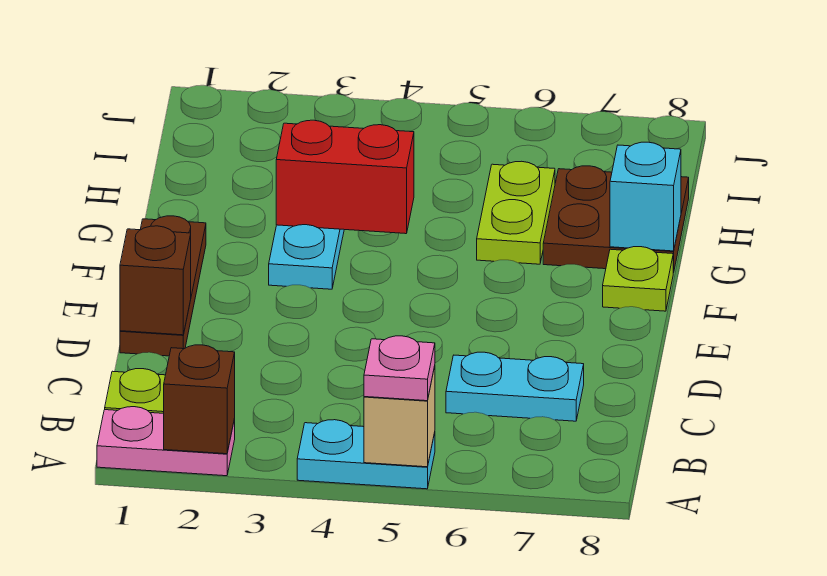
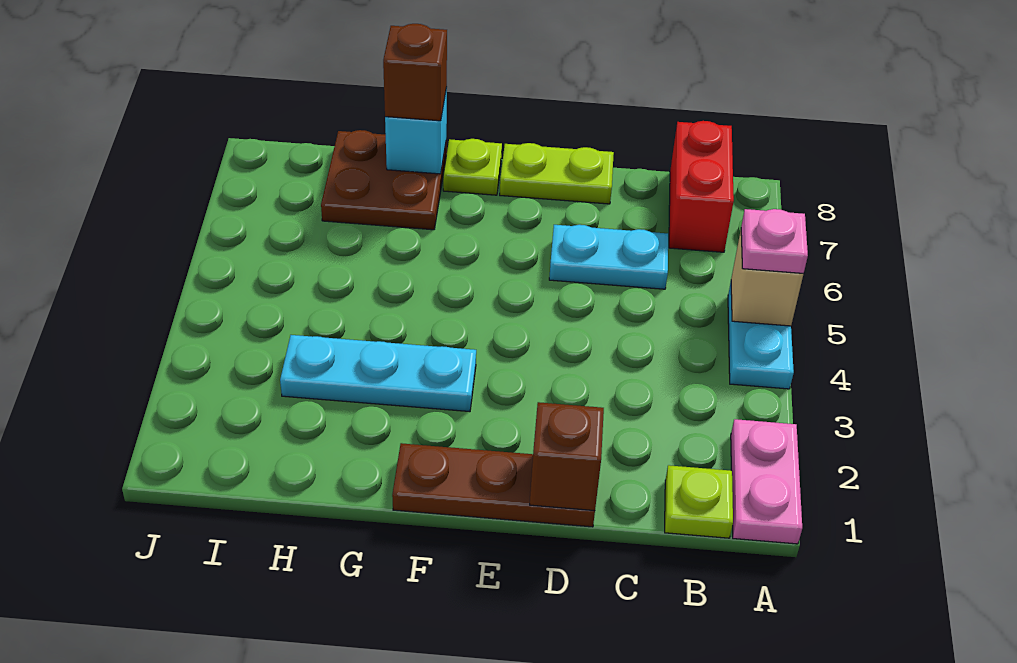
brown brick A2 level 2 -> brown brick G8 level 3
cyan plate C6:C7 level 1 -> cyan plate C6:D6 level 1
red brick G3:G4 level 2 -> red brick B7:B8 level 1
lime plate G6:H6 level 1 -> lime plate D8:E8 level 1

